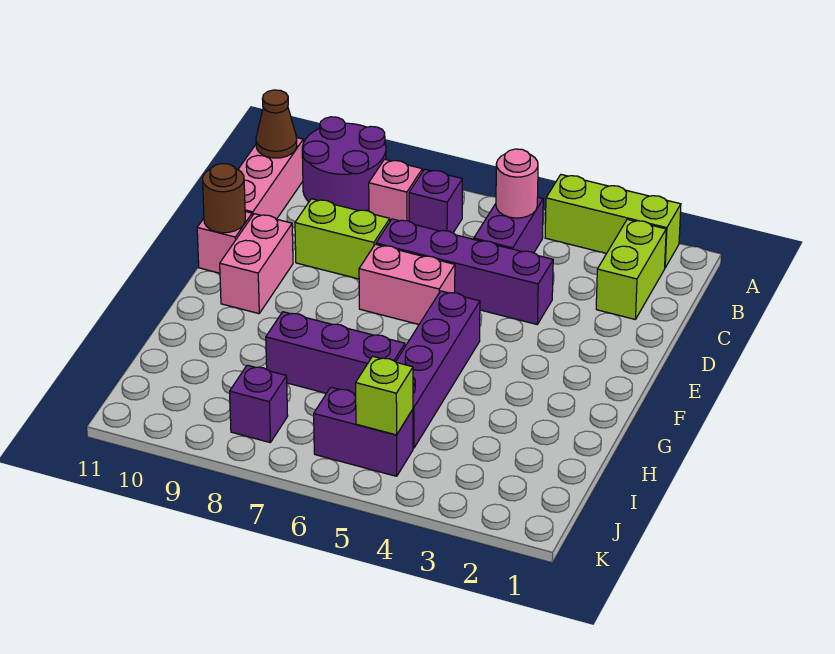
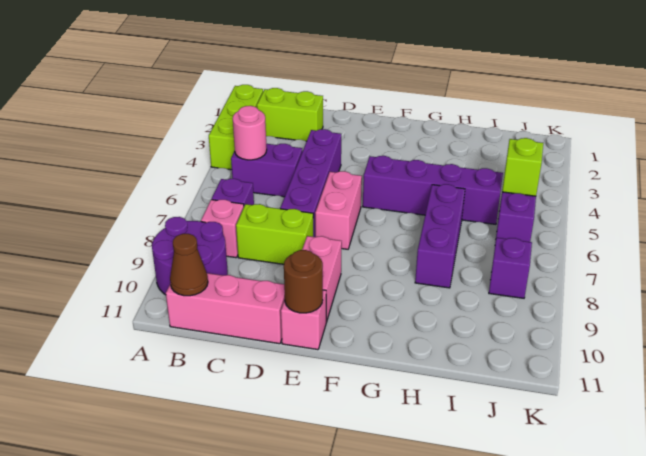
lime brick D8:D9 level 1 -> lime brick C8:D8 level 1
pink brick E10:F10 level 1 -> pink brick E9:E10 level 1

